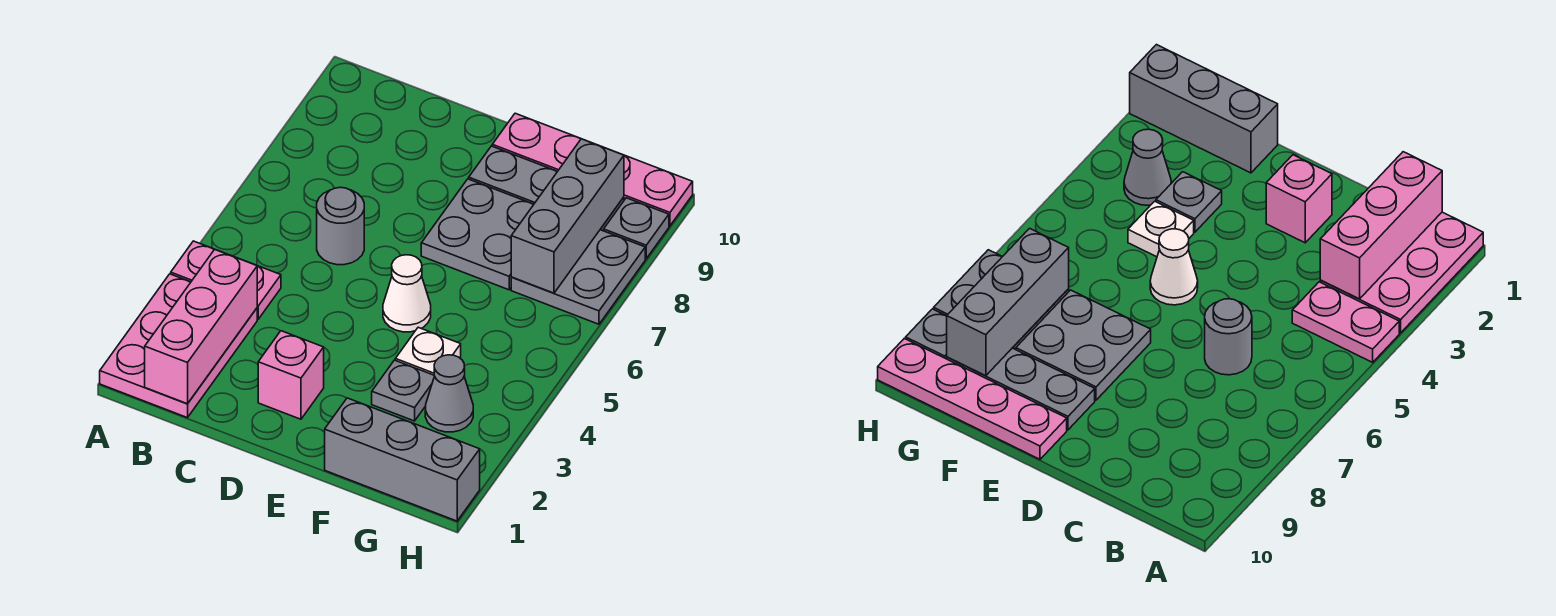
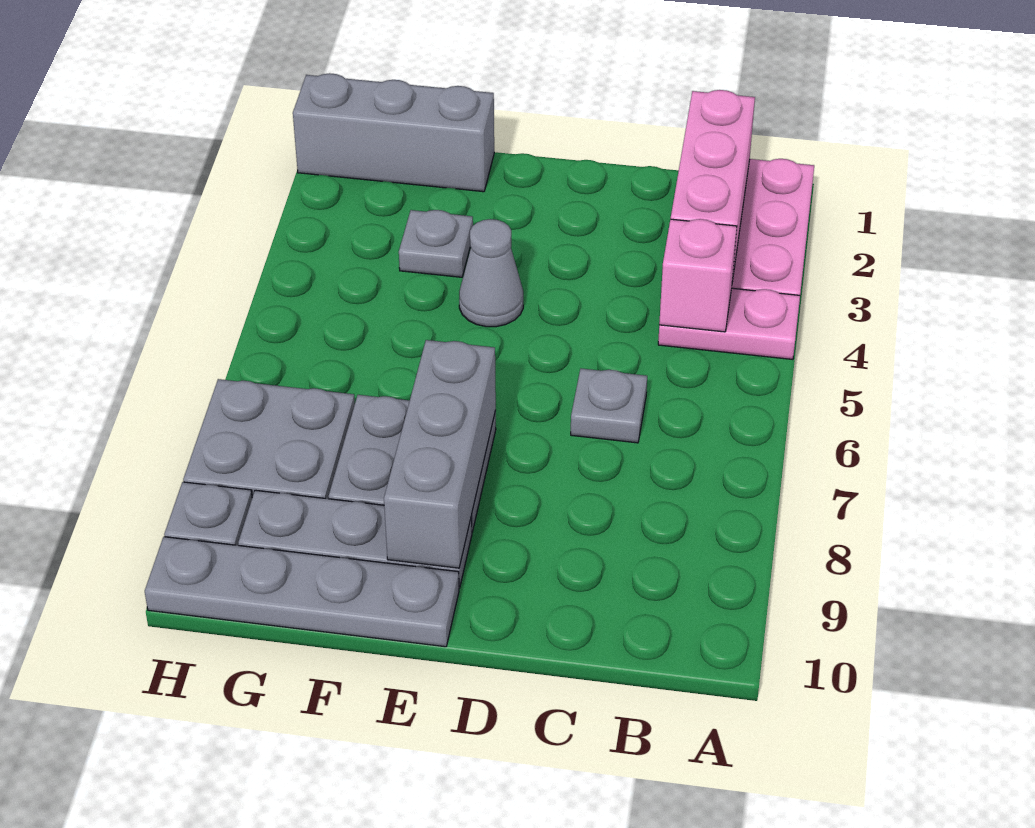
grey round brick C6 level 1 -> grey plate C6 level 1
pink brick D2 level 1 -> pink brick B4 level 2
white cone E5 level 1 -> none
pink plate E10:H10 level 1 -> grey plate E10:H10 level 1
white plate F4 level 1 -> none
grey cone G3 level 1 -> grey cone E4 level 1
grey brick G7:G9 level 2 -> grey brick E7:E9 level 2

